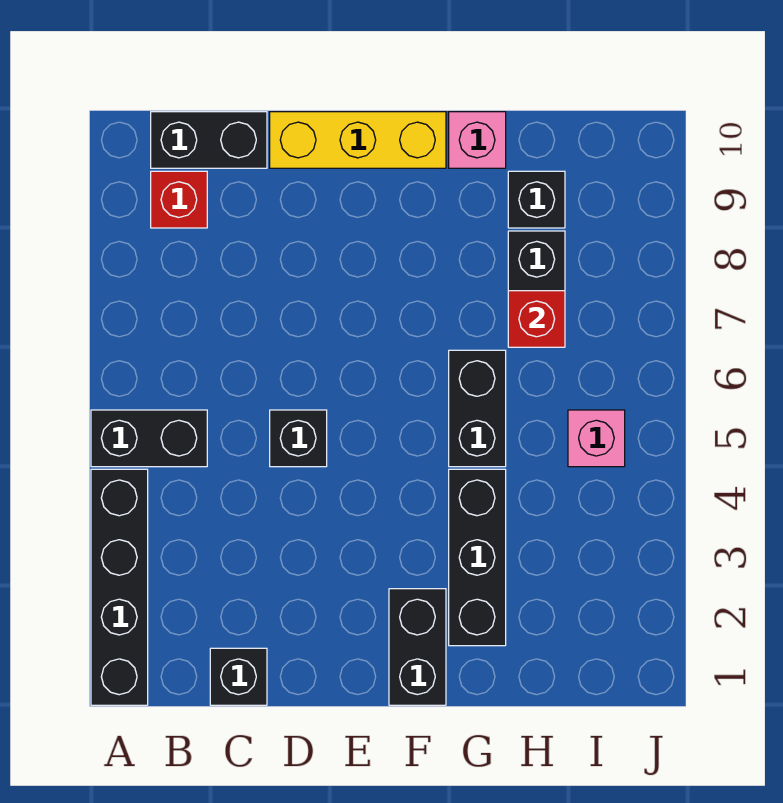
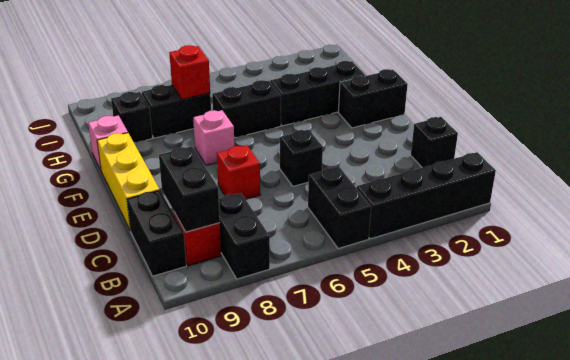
none -> black brick A8:B8 level 1
none -> black brick B9:C9 level 2
none -> red brick D7 level 1
pink brick I5 level 1 -> pink brick F7 level 1

